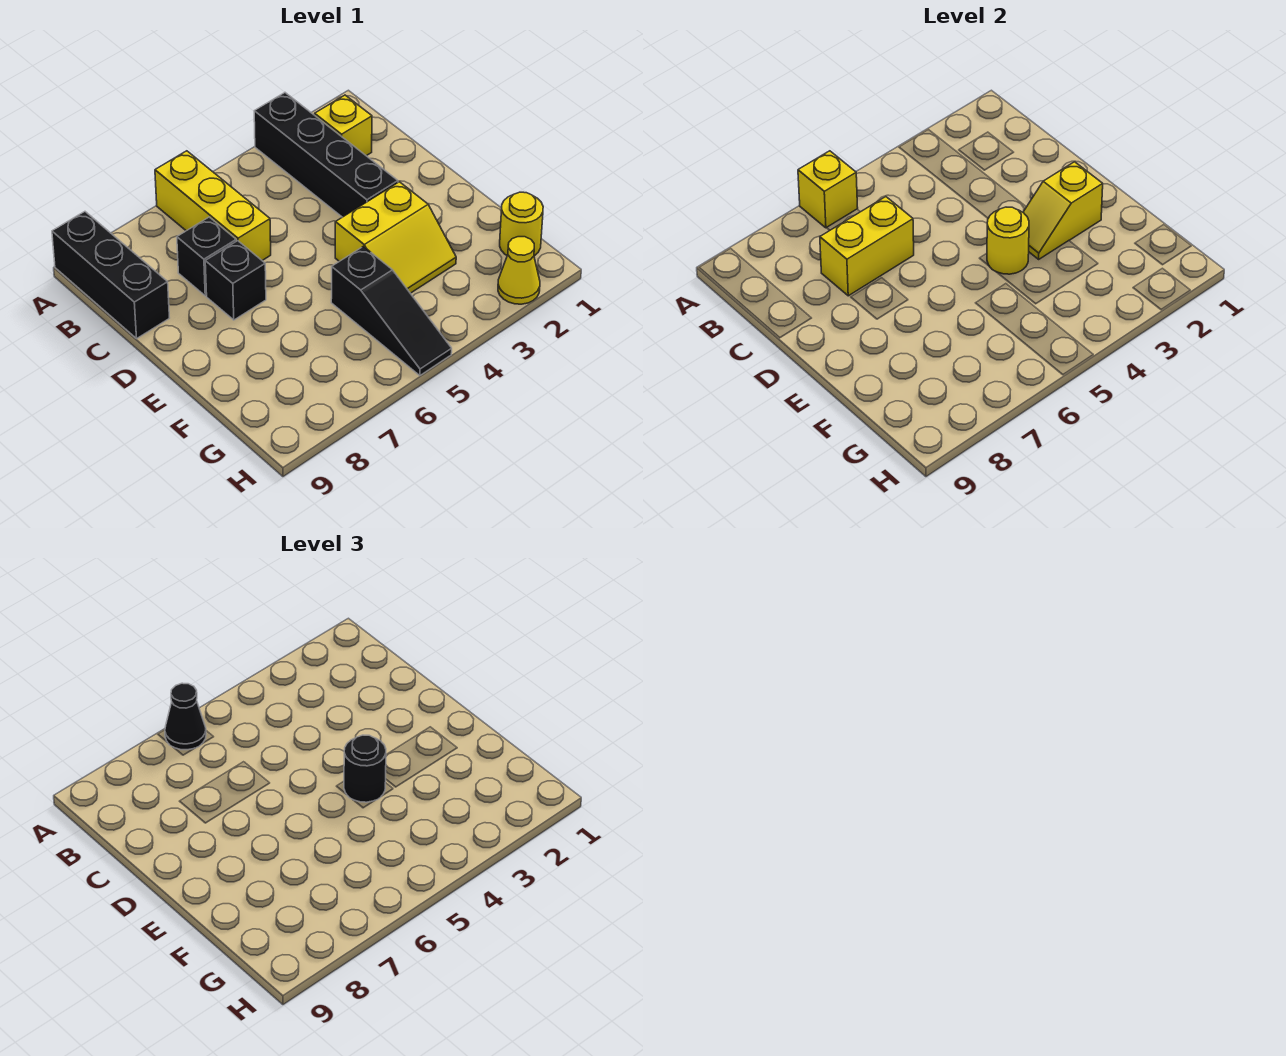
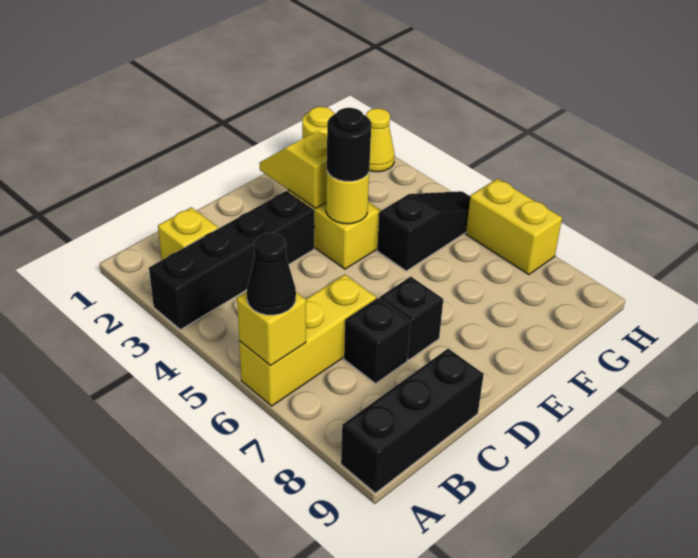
yellow brick C6:C7 level 2 -> yellow brick H6:H7 level 1
yellow slope E2:E3 level 2 top 2 -> yellow slope E2:E3 level 2 top 3

